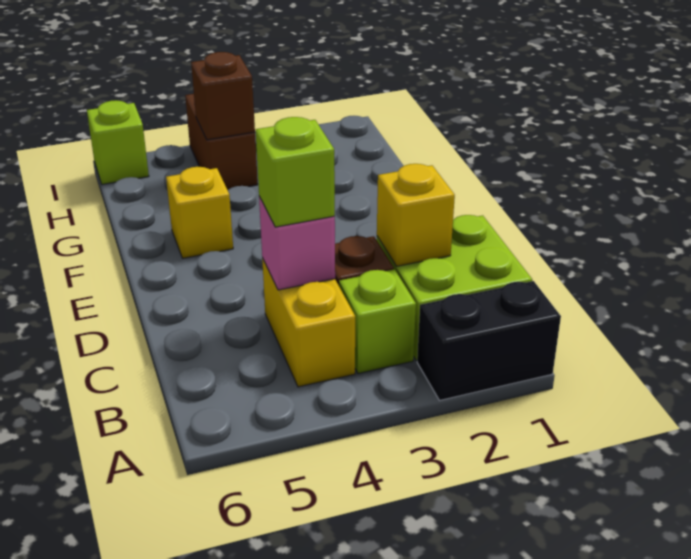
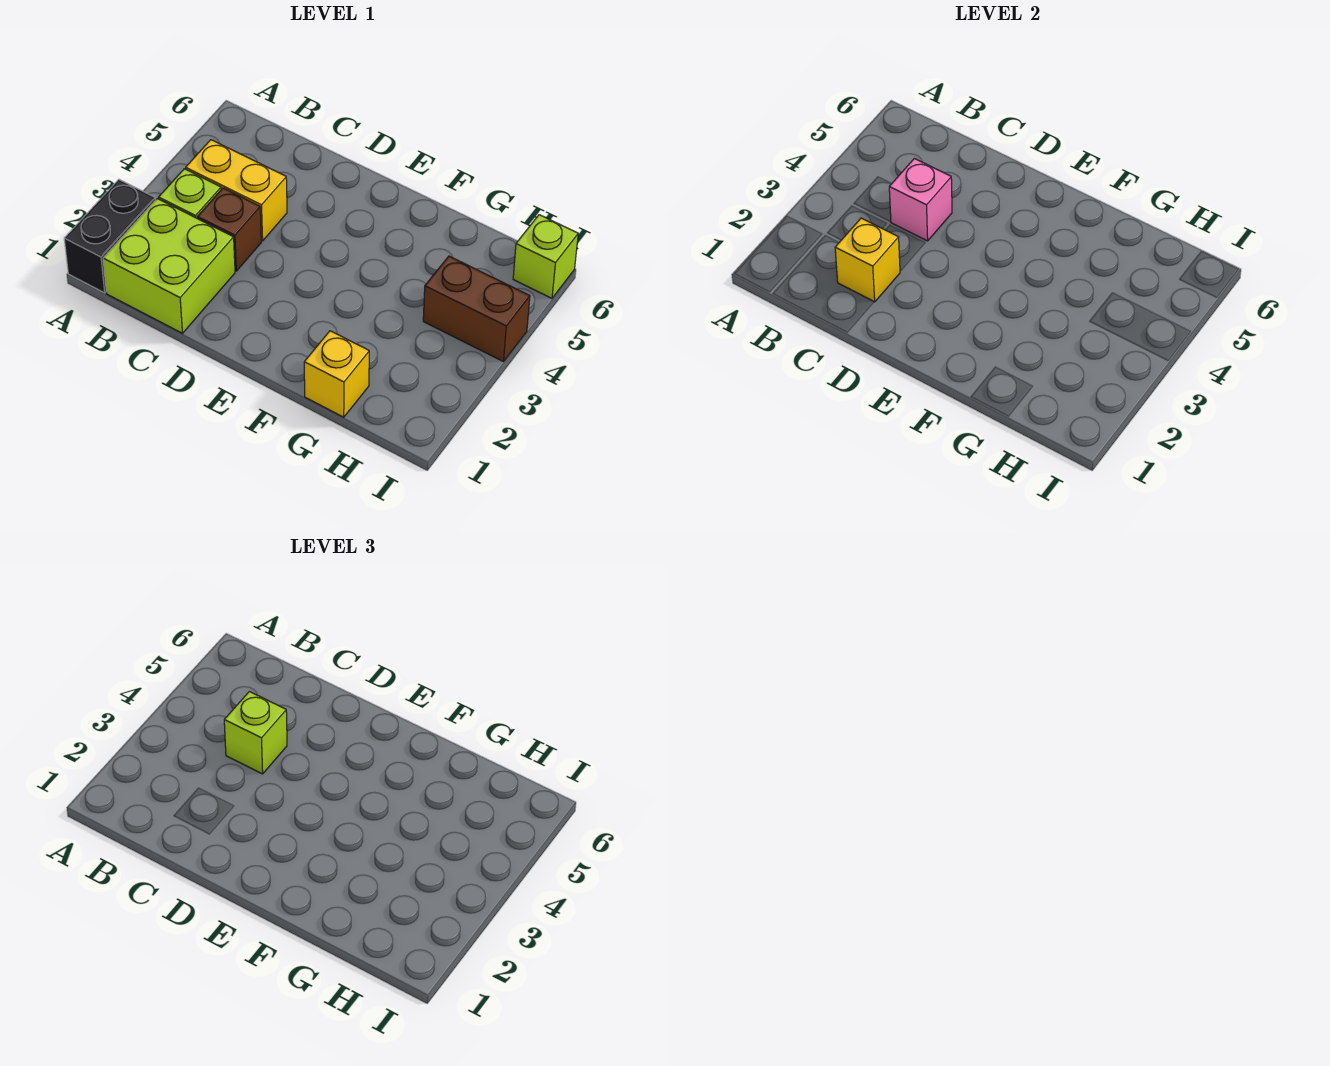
yellow brick F5 level 1 -> yellow brick G1 level 1
brown brick H4 level 2 -> none

